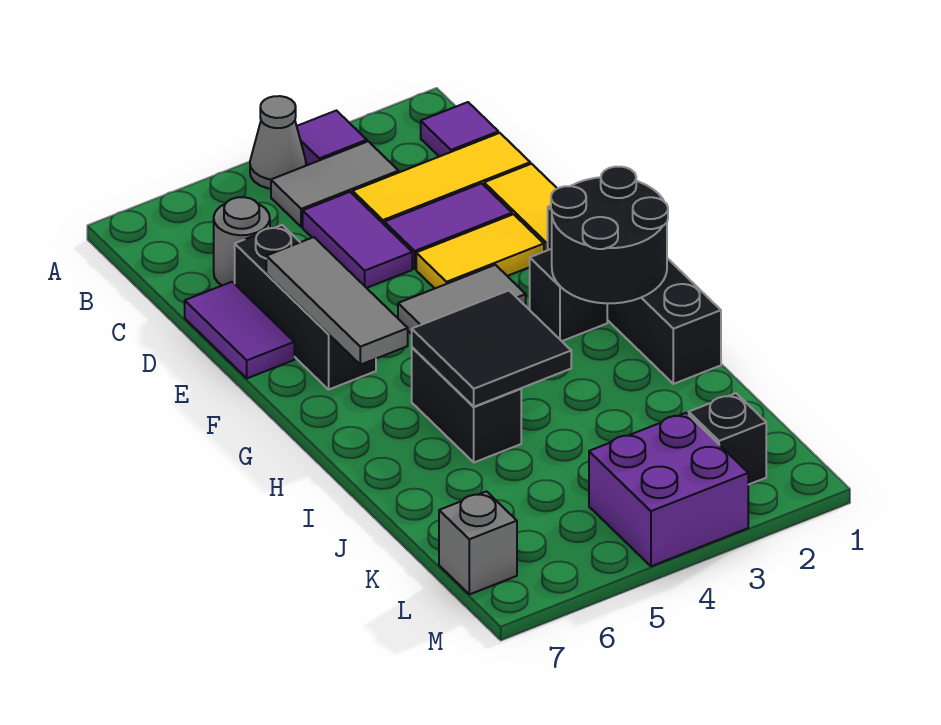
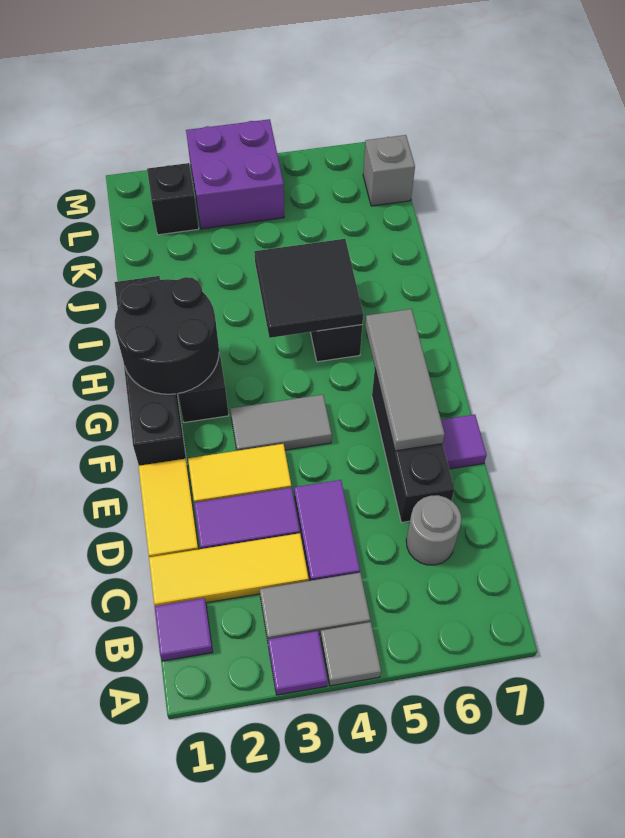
grey cone A4 level 1 -> grey tile A4 level 1
purple tile D7:E7 level 1 -> purple tile E7 level 1

